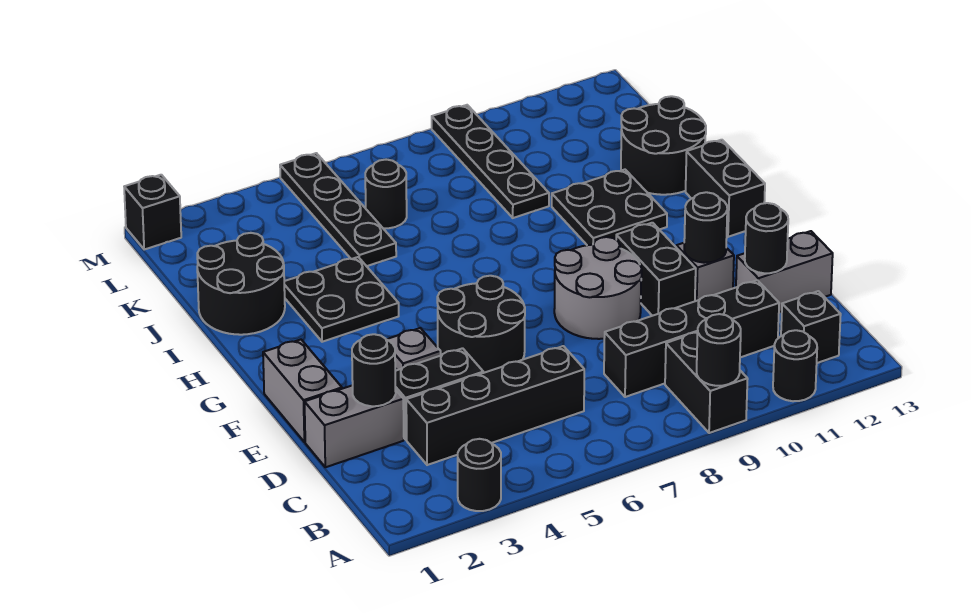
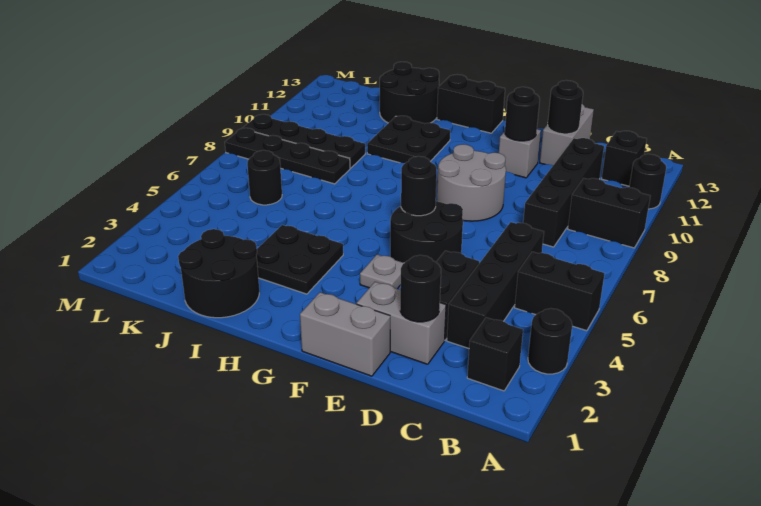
black round brick A9 level 2 -> black round brick F6 level 2
grey brick D1:D2 level 1 -> grey brick D2:E2 level 1
black brick E10:F10 level 1 -> black brick A5:B5 level 1
black plate J5:M5 level 1 -> black plate J8:M8 level 1
black brick M1 level 1 -> black brick B2 level 1

